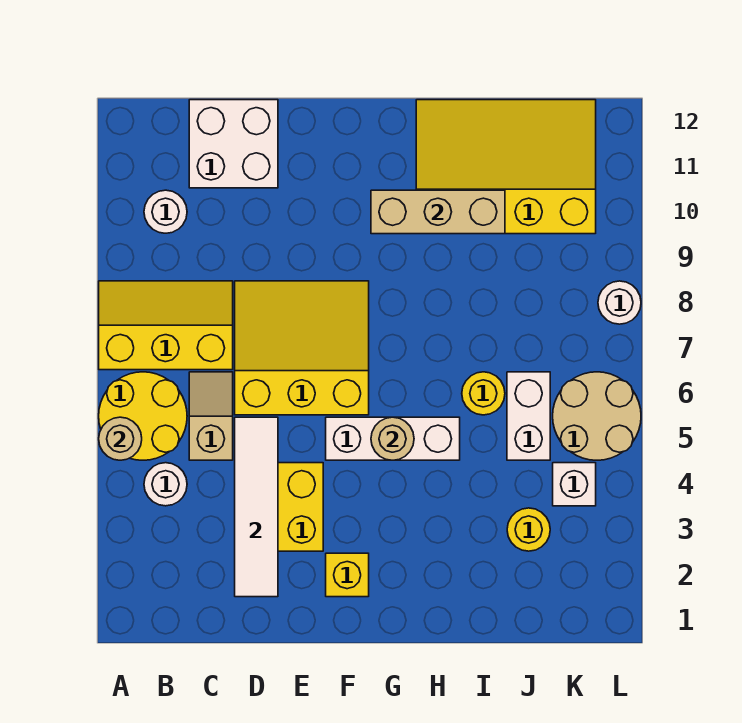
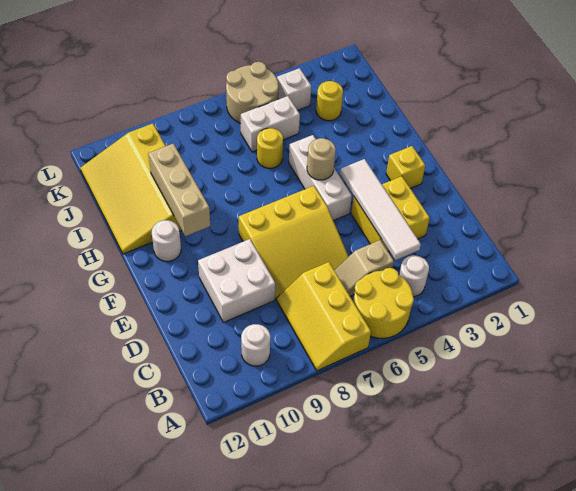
tan round brick A5 level 2 -> none
white brick C11:D12 level 1 -> white brick D9:E10 level 1
white tile D2:D5 level 2 -> white tile C4:F4 level 2
yellow slope D6:F8 level 1 top 6 -> yellow slope D6:F8 level 1 top F
white round brick L8 level 1 -> white round brick G11 level 1

